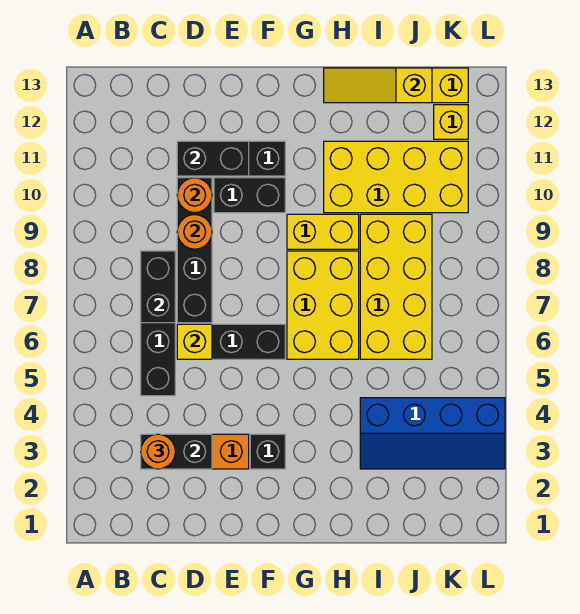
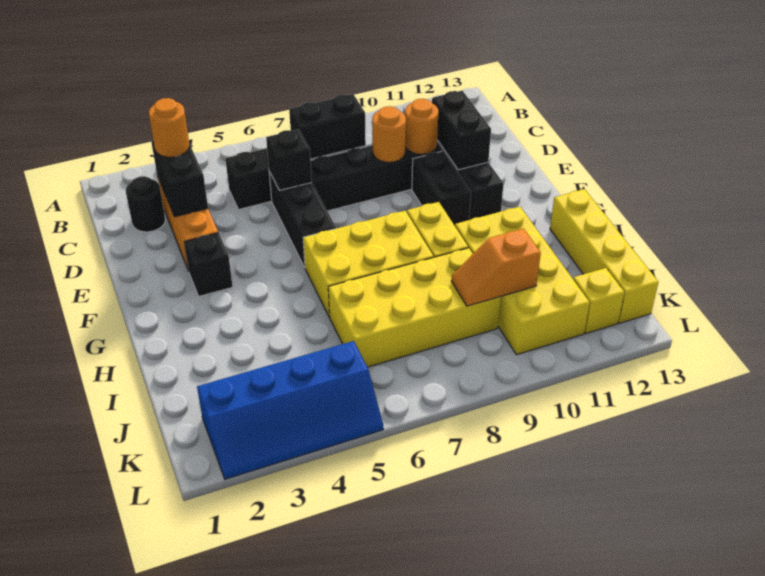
none -> black round brick C2 level 1
yellow brick D6 level 2 -> black brick D6 level 2
yellow slope H13:J13 level 2 top J -> none
blue slope I3:L4 level 1 top 4 -> blue slope K2:L5 level 1 top K
none -> orange slope J9:J10 level 2 top 10

